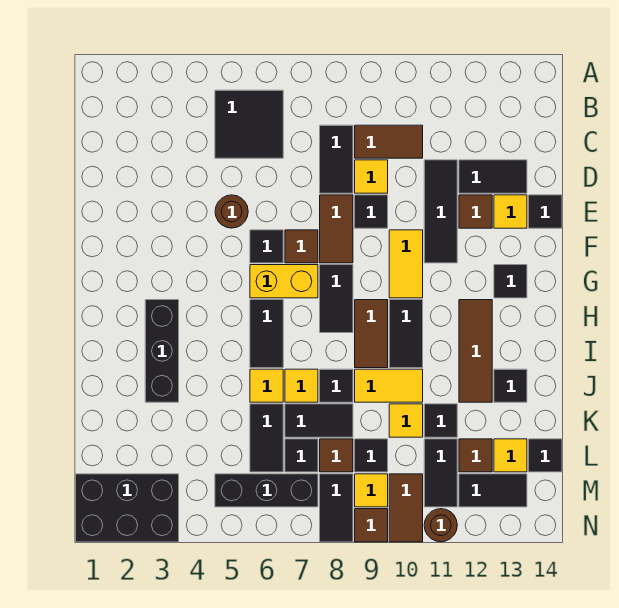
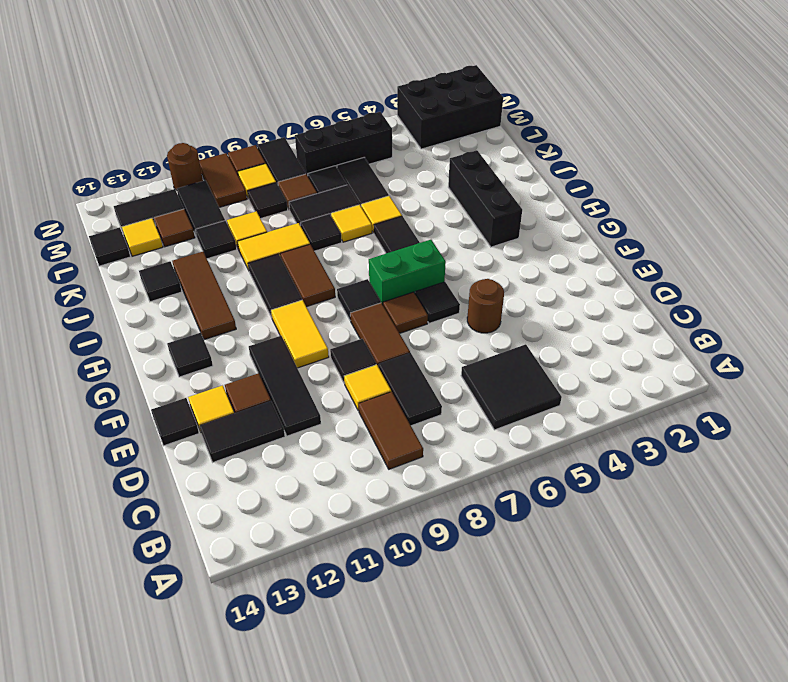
brown tile C9:C10 level 1 -> brown tile B9:C9 level 1
yellow brick G6:G7 level 1 -> green brick G6:G7 level 1
black tile G8:H8 level 1 -> black tile G8 level 1

